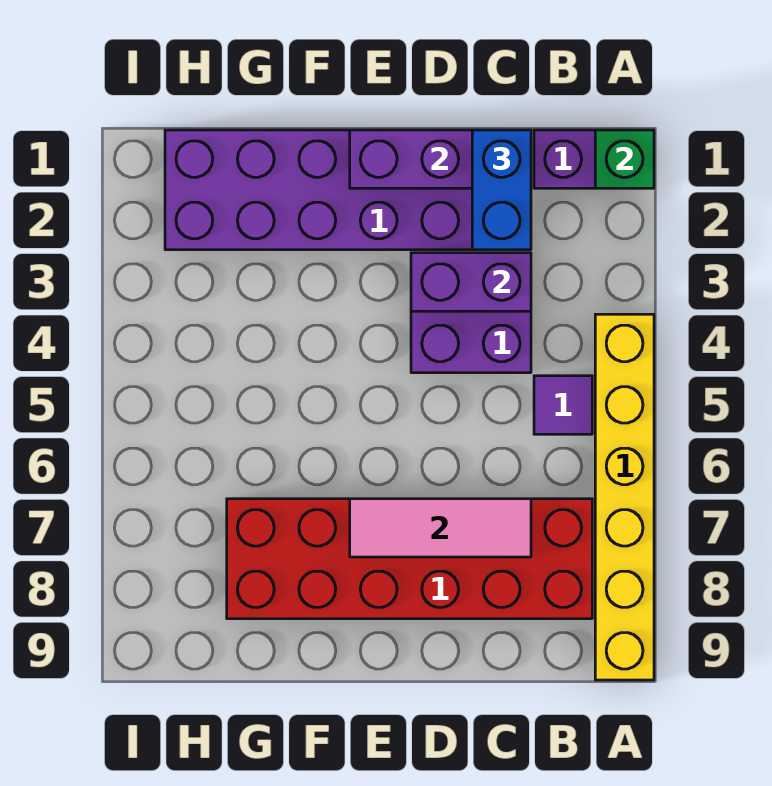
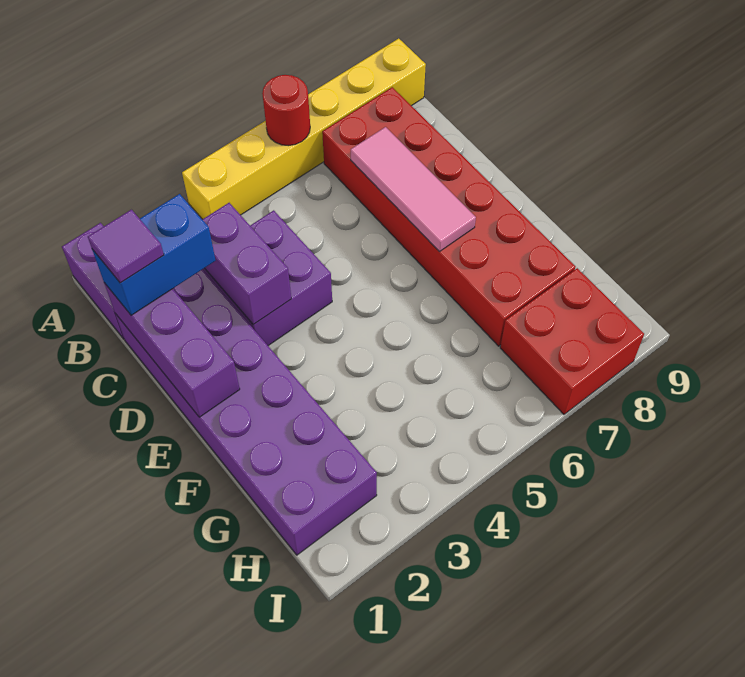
green brick A1 level 2 -> none
none -> red round brick A6 level 2
purple tile B5 level 1 -> purple tile C1 level 4
none -> red brick H7:I8 level 1

